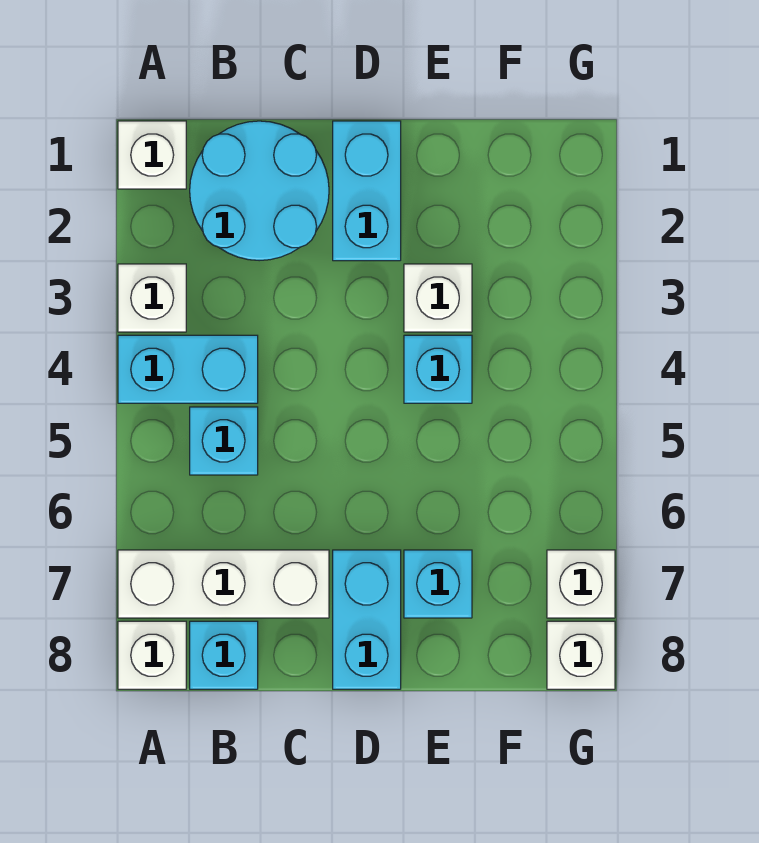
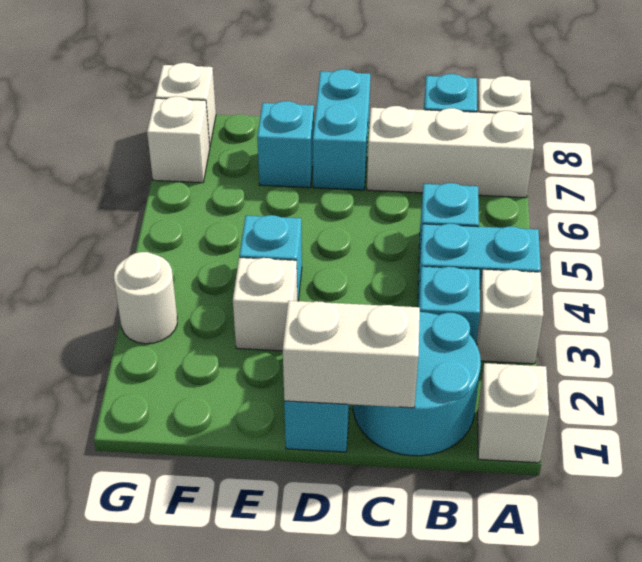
none -> cyan brick B3 level 1
none -> white brick C1:D1 level 2
none -> white round brick G3 level 1

